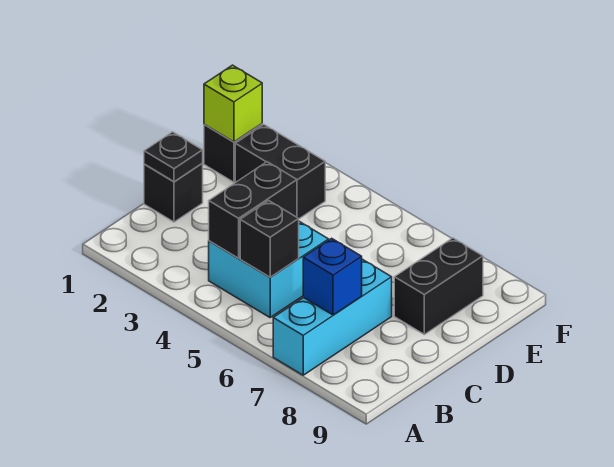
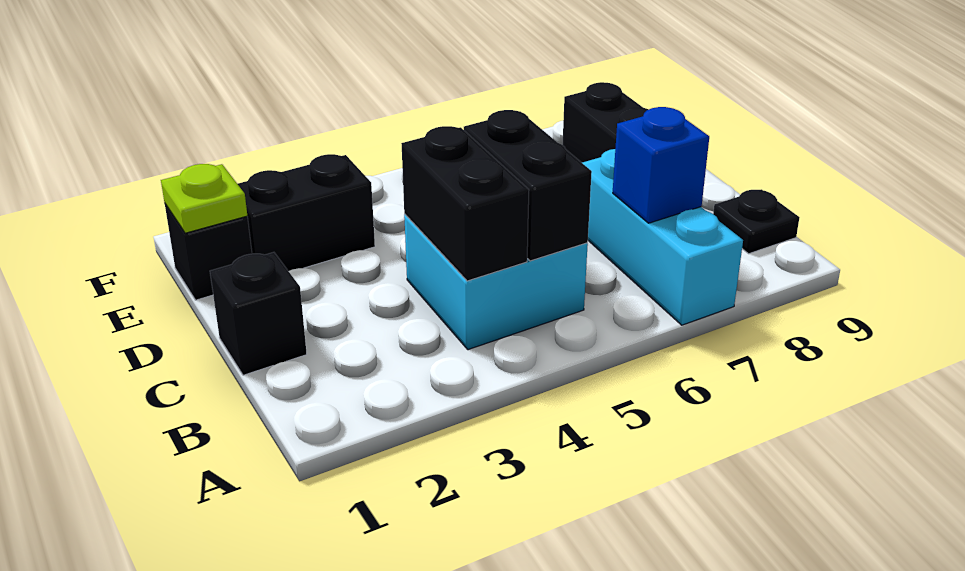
black brick B5 level 2 -> black brick B5:C5 level 2
black plate C1 level 2 -> black plate B9 level 1
lime brick E1 level 2 -> lime plate E1 level 2

